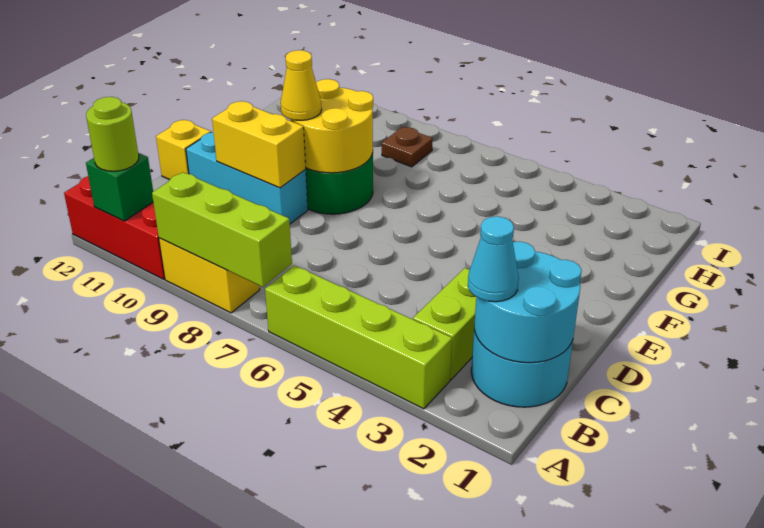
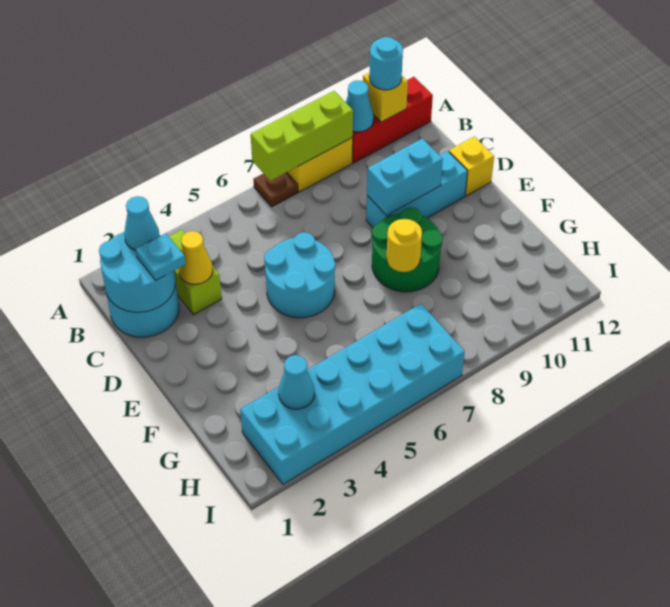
lime brick A3:A6 level 1 -> none
none -> cyan cone A10 level 2
green brick A11 level 2 -> yellow brick A11 level 2
lime round brick A11 level 3 -> cyan round brick A11 level 3
none -> cyan plate C2 level 3
none -> cyan round brick D5:E6 level 1
yellow brick D9:D10 level 2 -> cyan brick D9:D10 level 2
yellow round brick E8:F9 level 2 -> yellow round brick F8 level 2
yellow cone E9 level 3 -> yellow cone C3 level 2
none -> cyan brick H2:I7 level 1
none -> cyan cone H3 level 2
brown plate H8 level 1 -> brown plate A7 level 1

